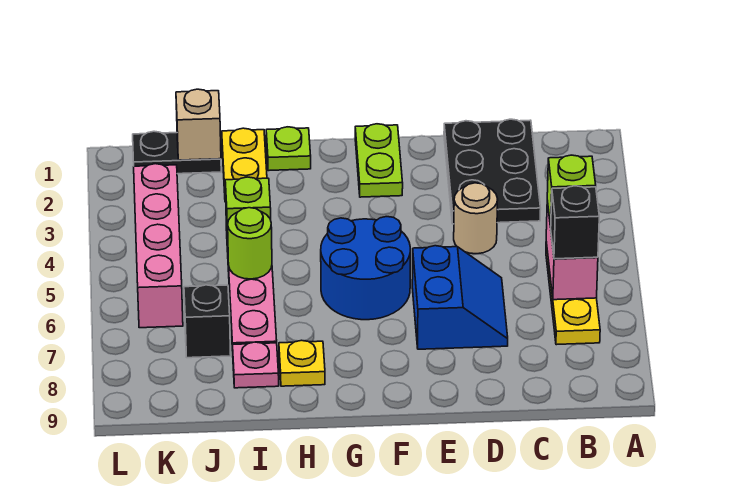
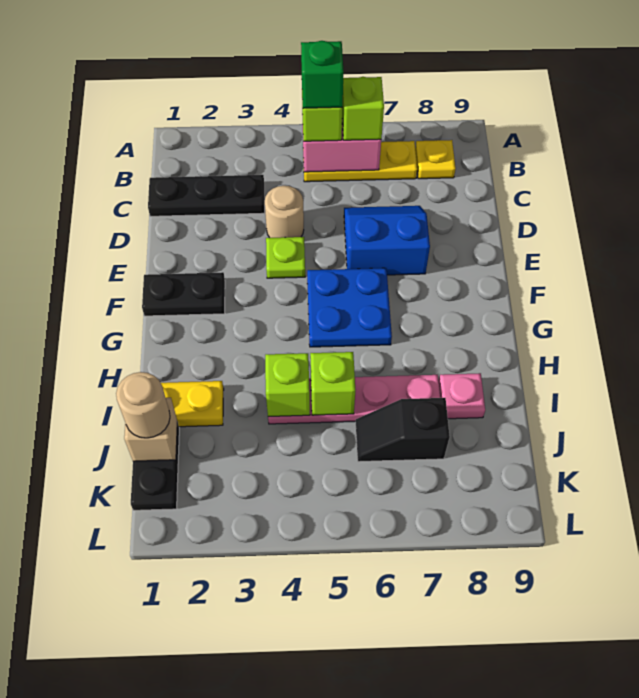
none -> green brick B5 level 4
black brick B6 level 3 -> lime brick B6 level 3
black plate C1:D3 level 1 -> black plate C1:C3 level 1
lime plate F1:F2 level 1 -> black plate F1:F2 level 1
blue round brick F5:G6 level 1 -> blue plate F5:G6 level 1
lime plate H1 level 1 -> lime plate E4 level 1
yellow plate H8 level 1 -> yellow plate B8 level 1
lime round brick I5 level 2 -> lime brick I5 level 2
none -> tan round brick J1 level 3
pink brick K3:K6 level 1 -> none

